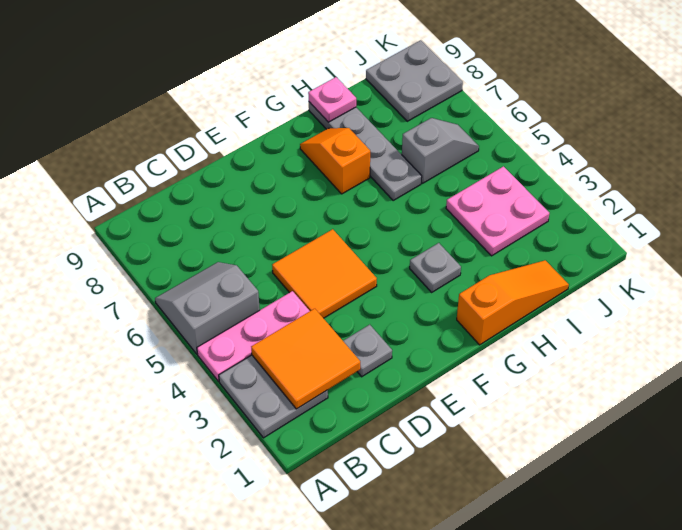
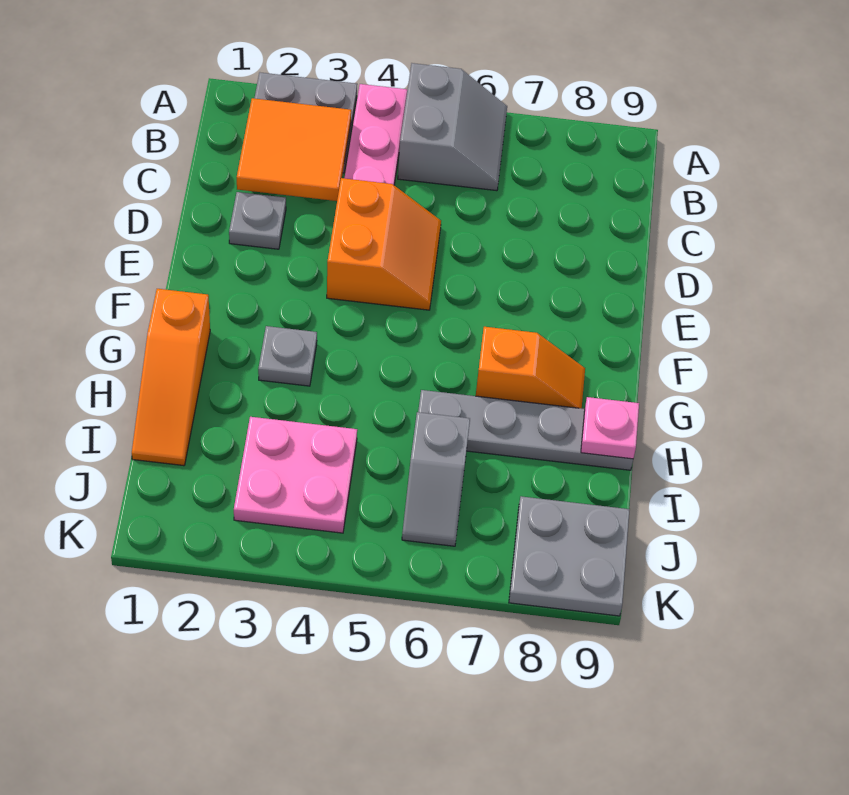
orange tile D4:E5 level 1 -> orange slope D4:E5 level 1 top 4

